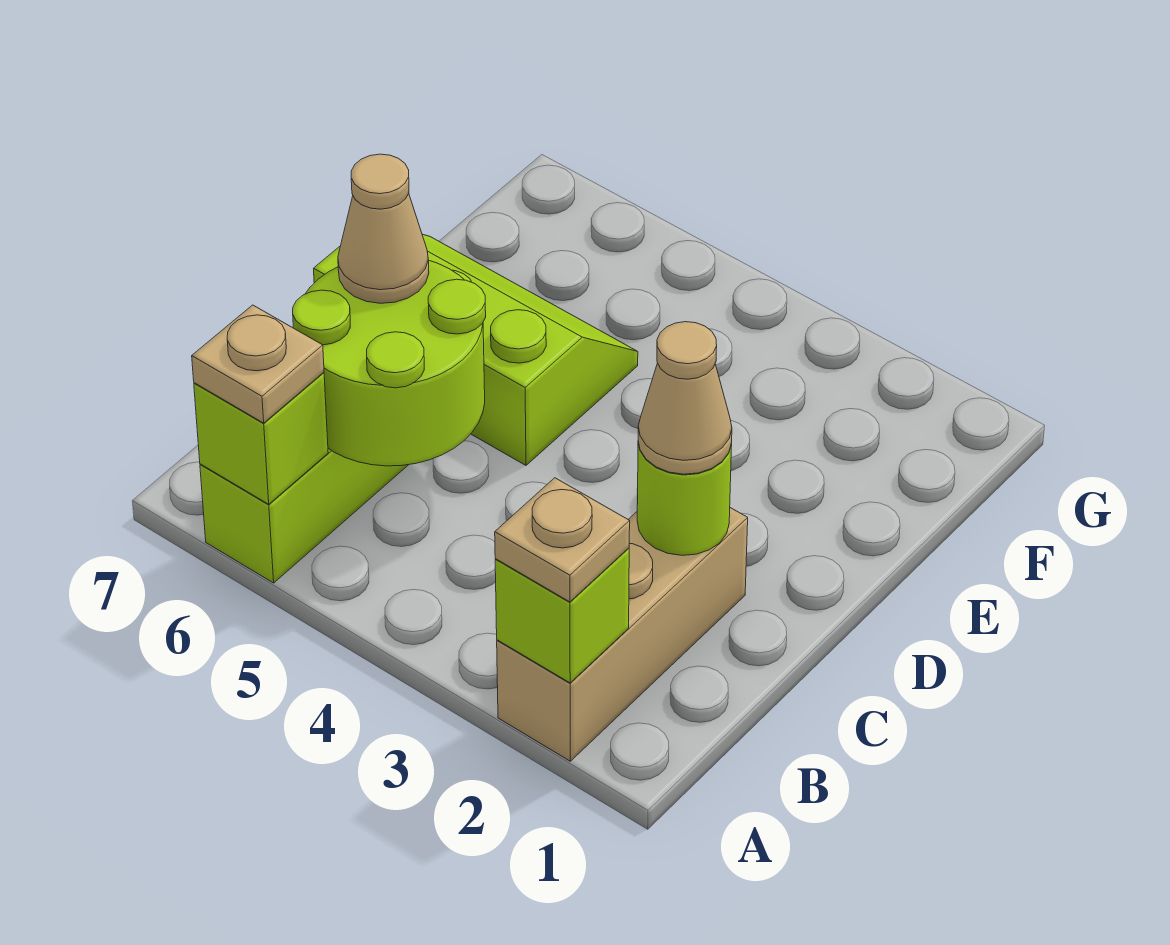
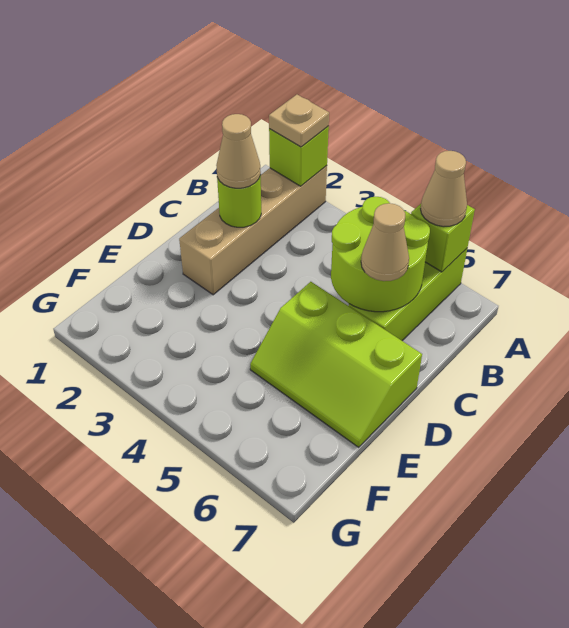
tan brick A2:C2 level 1 -> tan brick A2:D2 level 1
tan plate A6 level 3 -> tan cone A6 level 3

